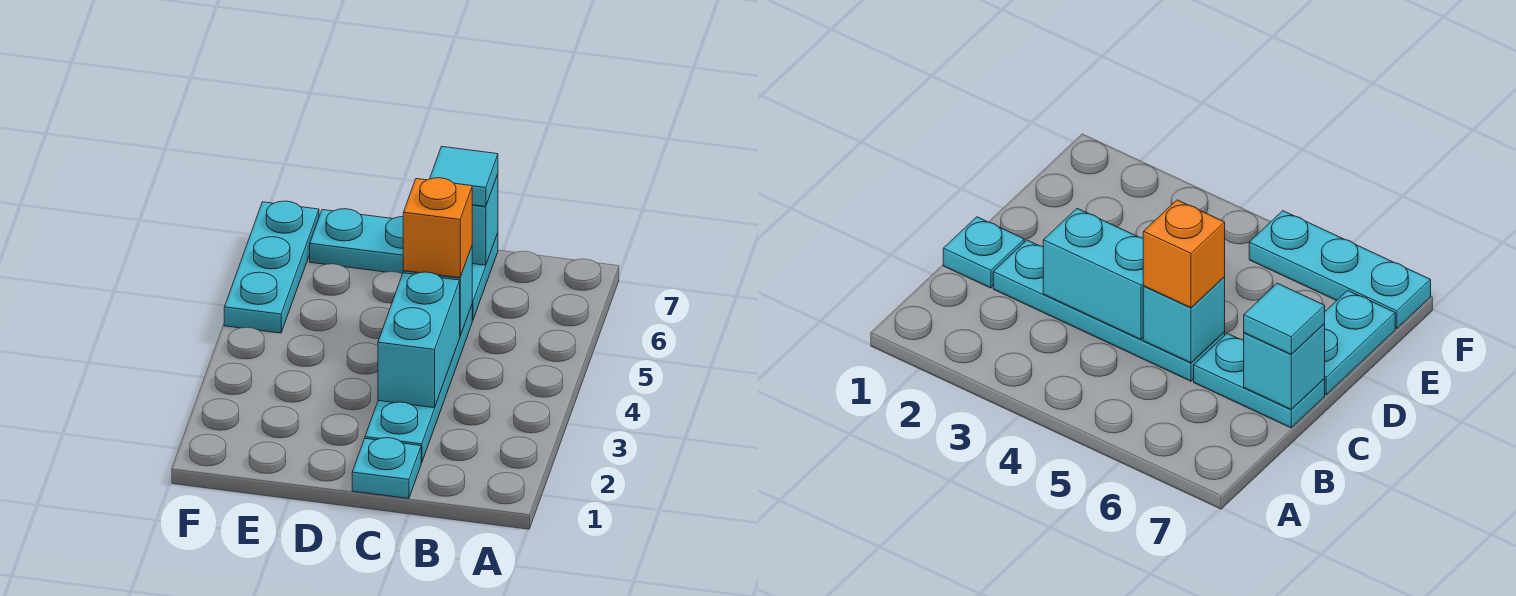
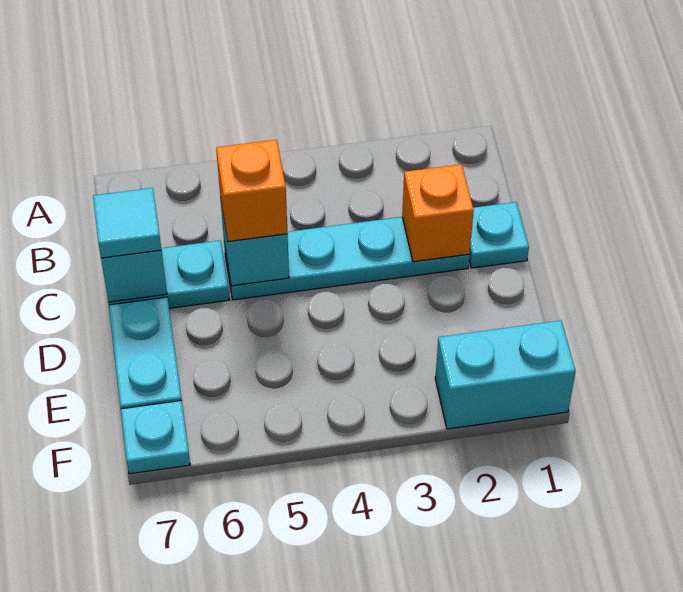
none -> orange brick C2 level 2
cyan brick C3:C4 level 2 -> cyan brick F1:F2 level 1
cyan plate F5:F7 level 1 -> cyan plate F7 level 1

